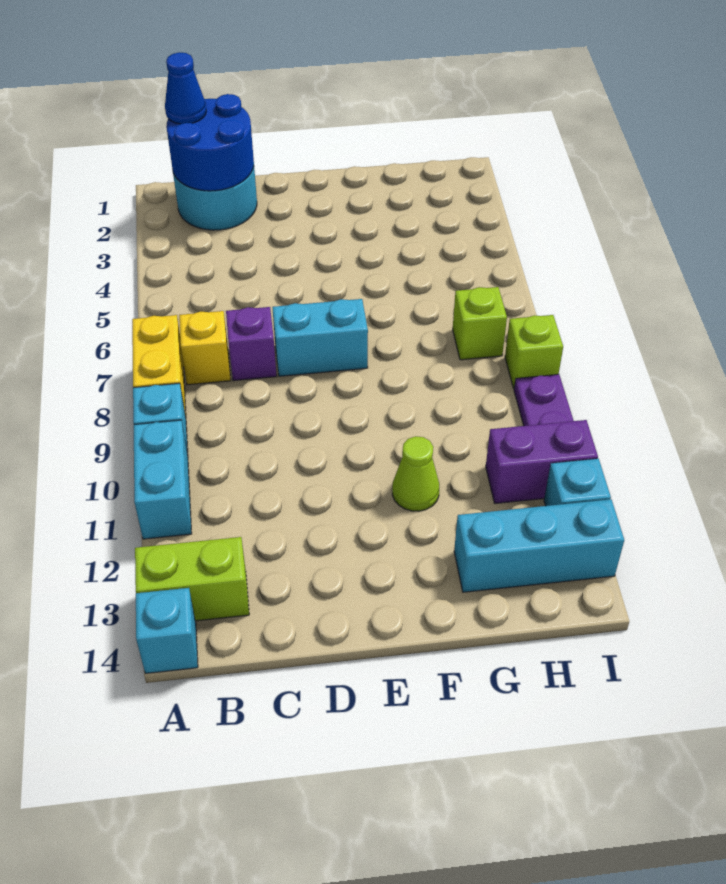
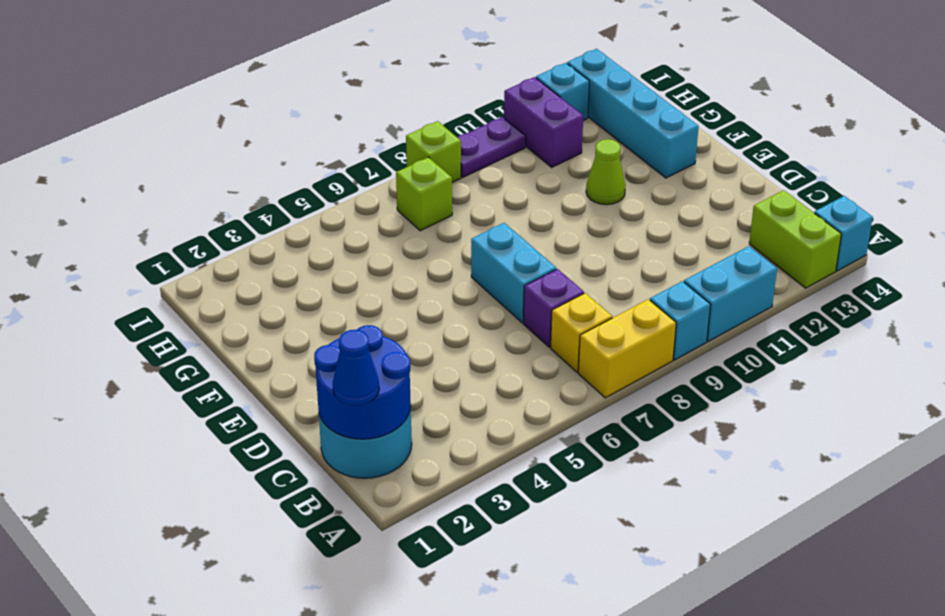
cyan brick G13:I13 level 1 -> cyan brick F13:I13 level 1

